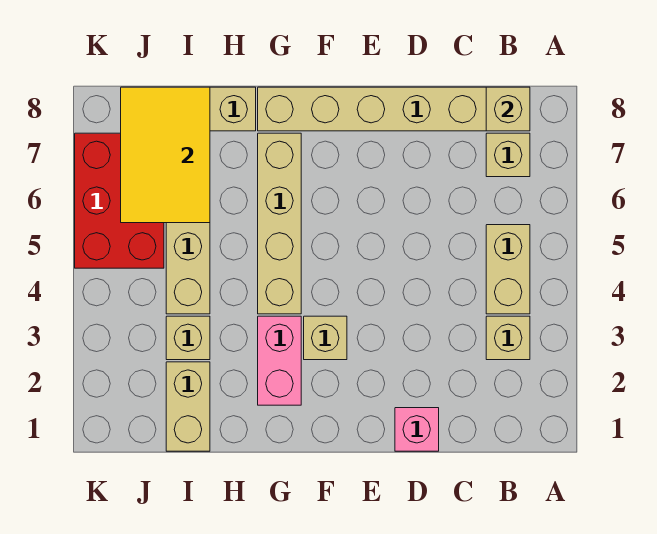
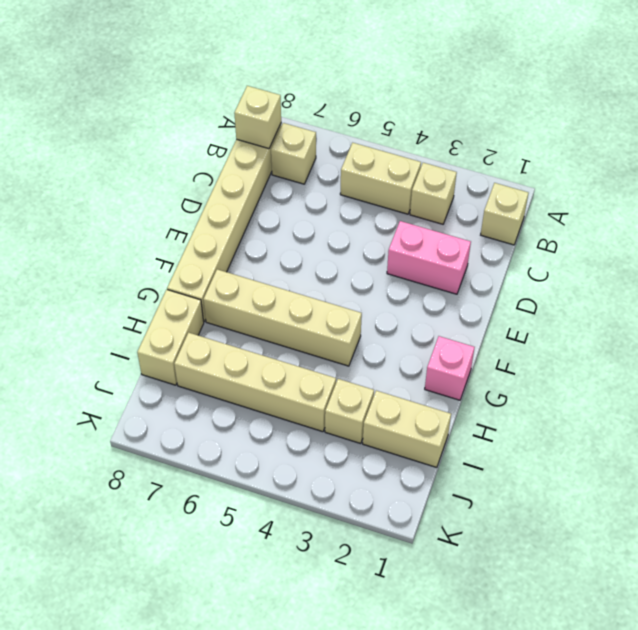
pink brick D1 level 1 -> pink brick G1 level 1
tan brick F3 level 1 -> tan brick B1 level 1
pink brick G2:G3 level 1 -> pink brick D2:D3 level 1
yellow tile I6:J8 level 2 -> none
red brick J5:K7 level 1 -> none

